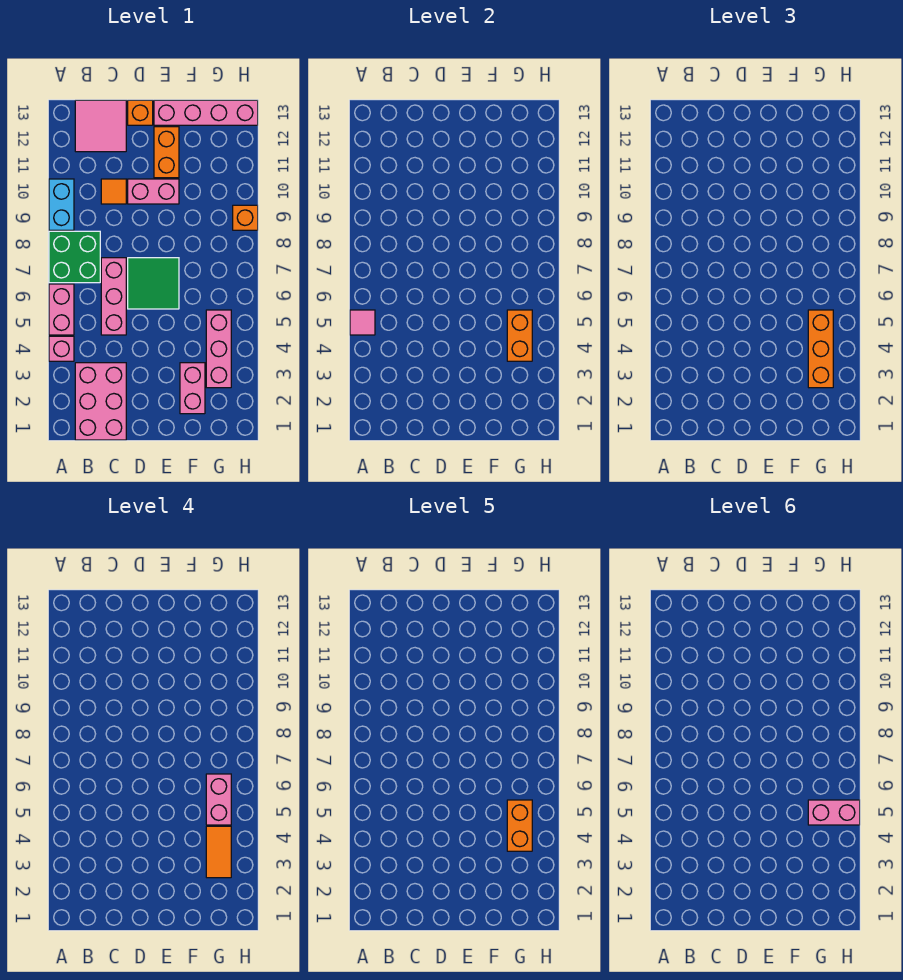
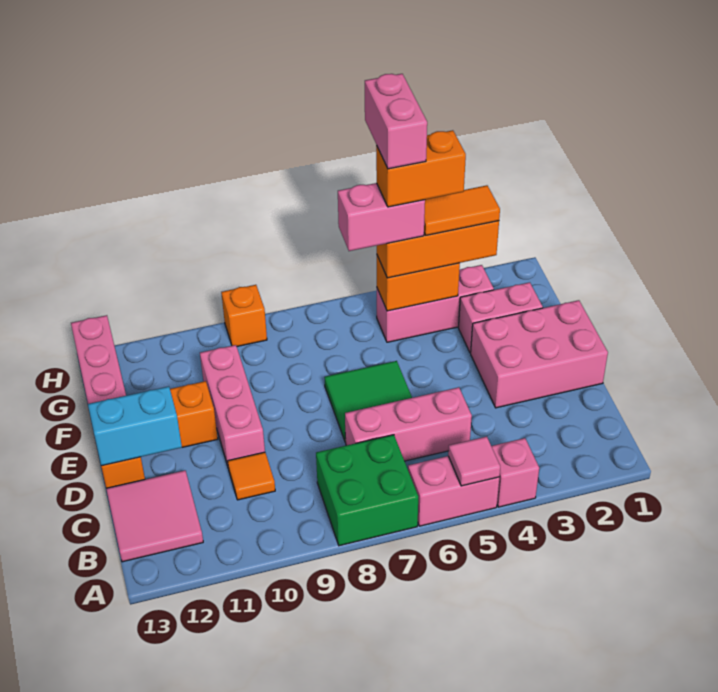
cyan brick A9:A10 level 1 -> cyan brick D12:D13 level 2
pink brick B1:C3 level 1 -> pink brick D1:E3 level 1
pink brick D10:E10 level 1 -> pink brick D10:F10 level 1

